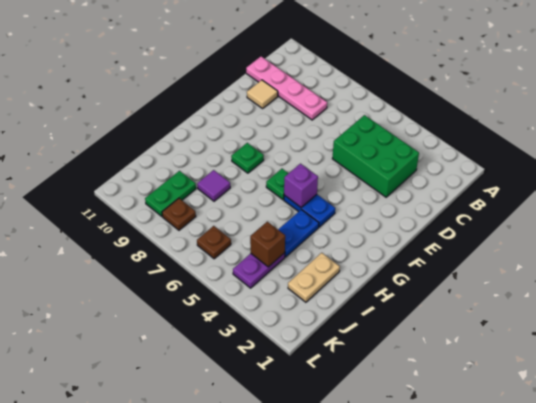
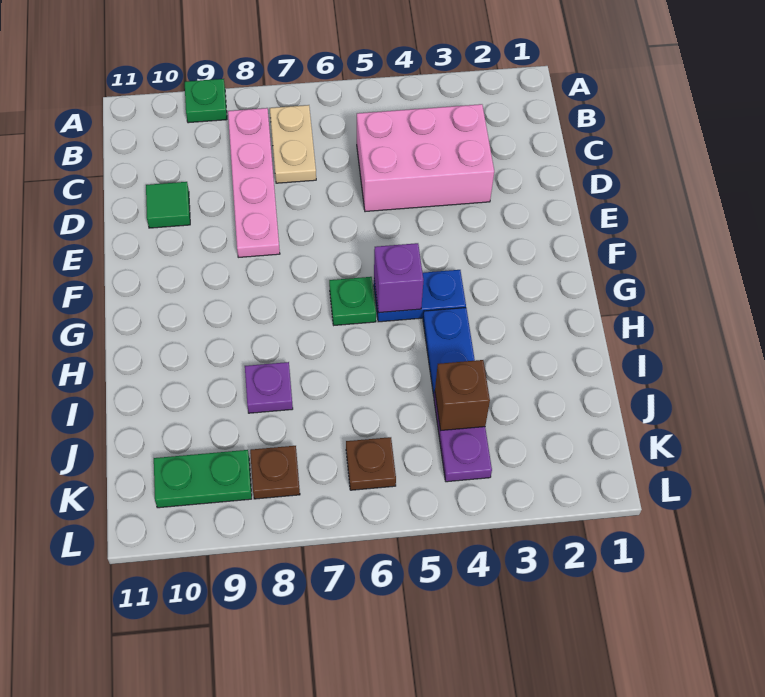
green brick C3:D5 level 1 -> pink brick C3:D5 level 1
pink plate C8:C11 level 1 -> pink plate B8:E8 level 1
tan tile D10 level 1 -> green tile D10 level 1
green plate G8 level 1 -> green plate A9 level 1
tan plate I2:J2 level 1 -> tan plate B7:C7 level 1
purple tile I8 level 1 -> purple plate I8 level 1
green plate J9:K9 level 1 -> green plate K9:K10 level 1

